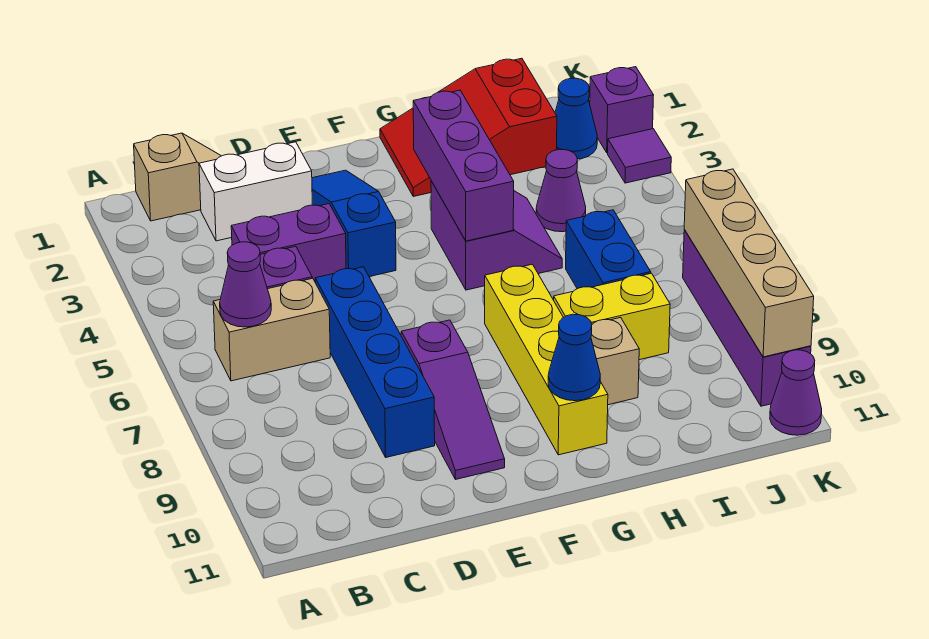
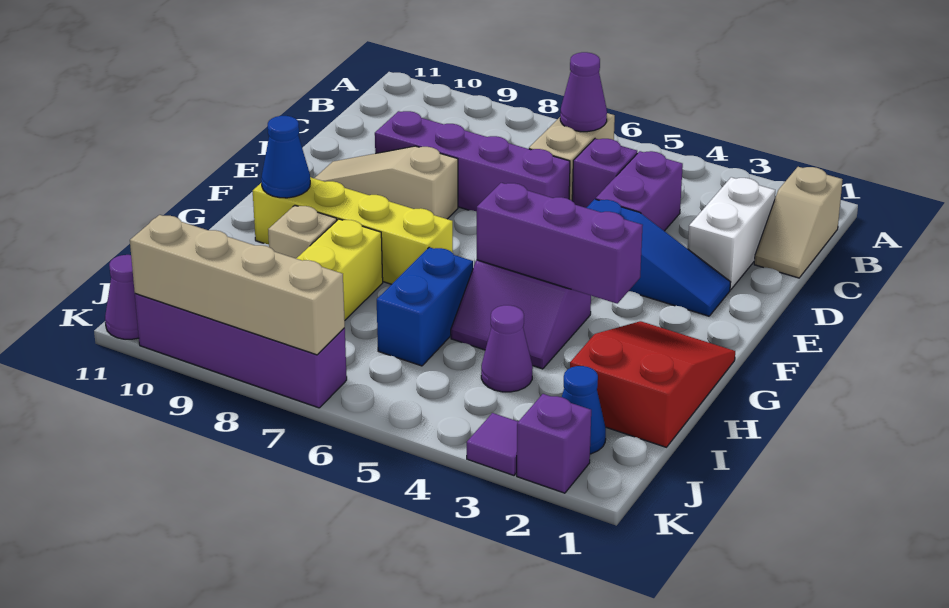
blue brick D6:D9 level 1 -> purple brick D6:D9 level 1
purple slope E8:E10 level 1 top 8 -> tan slope E8:E10 level 1 top 8
blue brick I6:I7 level 1 -> blue brick H6:I6 level 1

